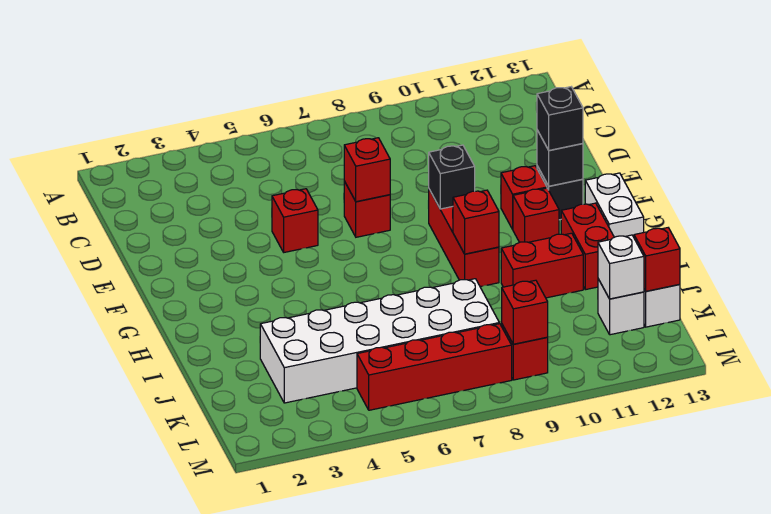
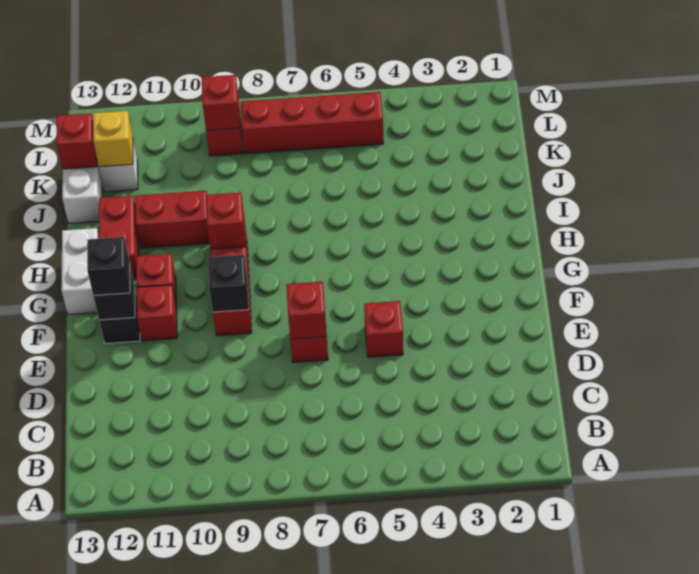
white brick J3:K8 level 1 -> none
white brick K12 level 2 -> yellow brick K12 level 2

